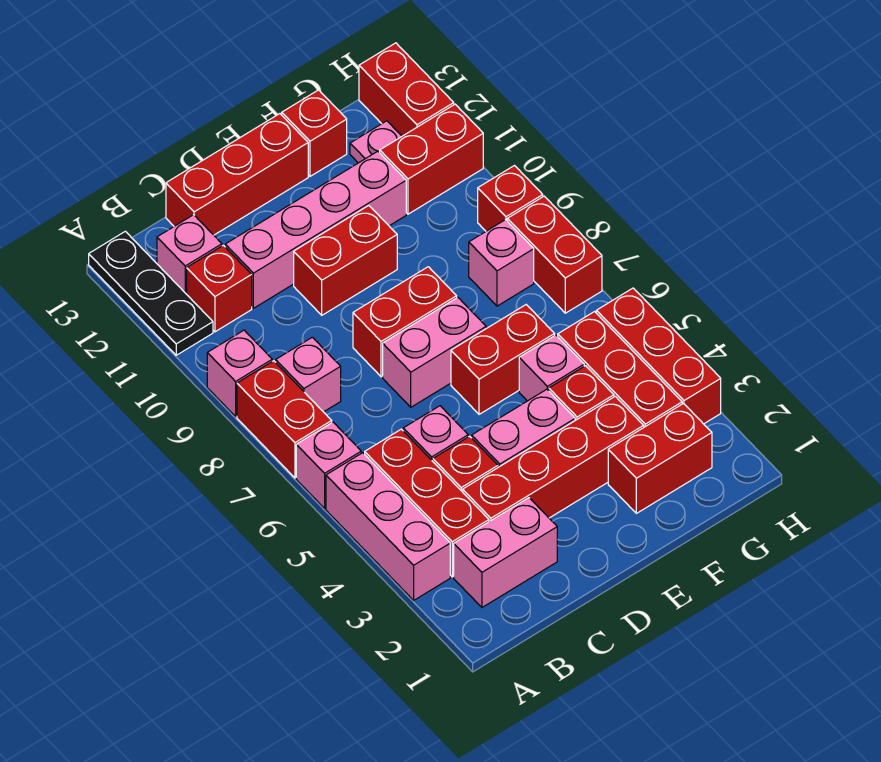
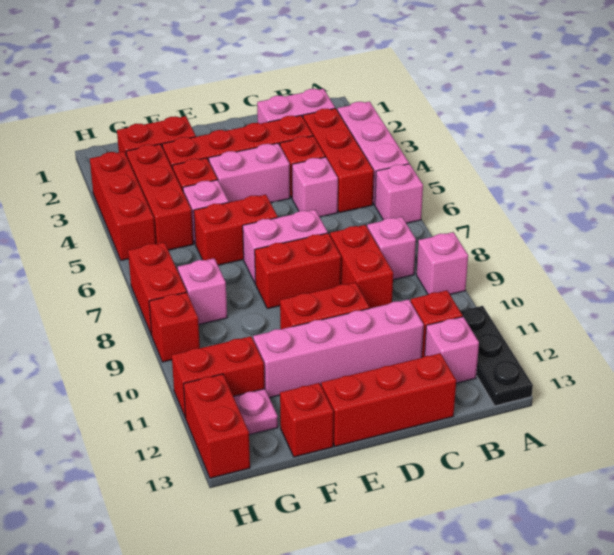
red brick A7:A8 level 1 -> red brick C8:C9 level 1

